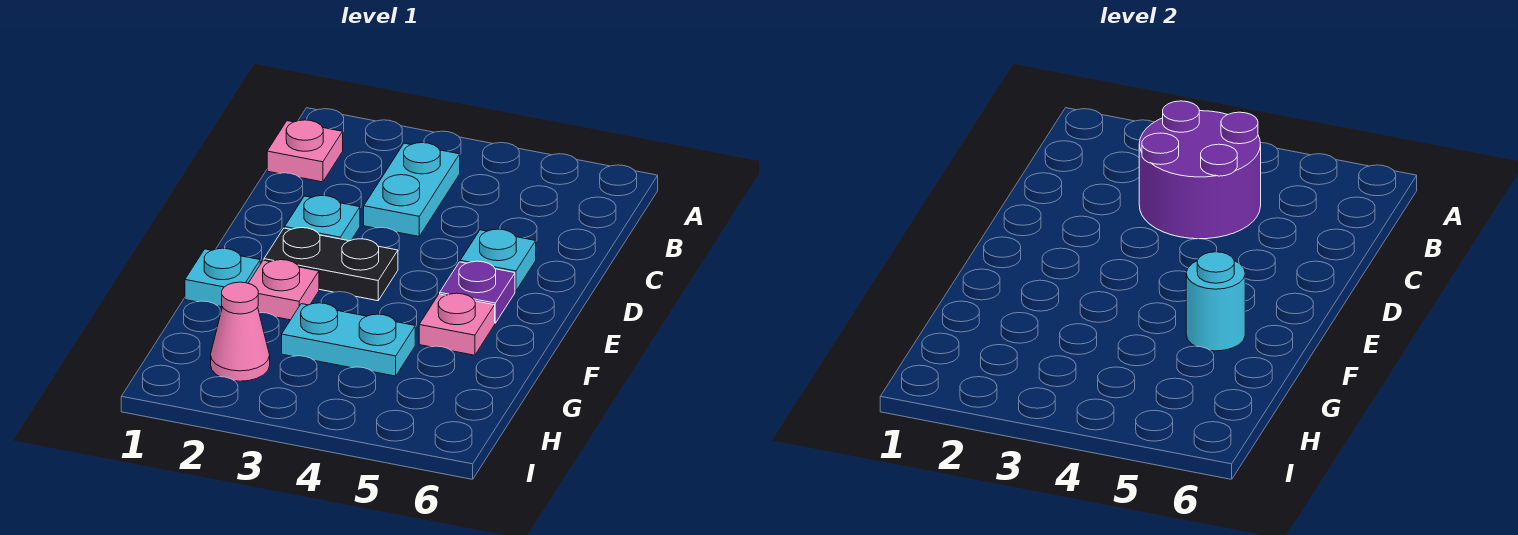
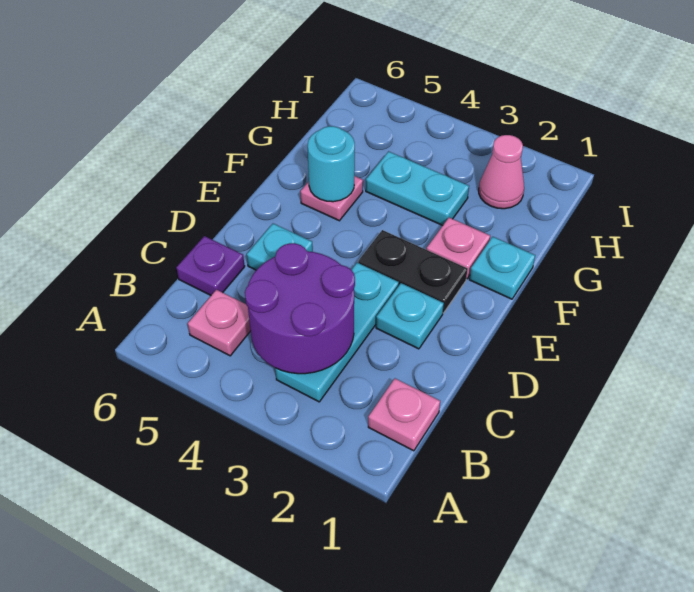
cyan plate B3:C3 level 1 -> cyan plate B3:D3 level 1
none -> pink plate B5 level 1
purple plate E5 level 1 -> purple plate C6 level 1

